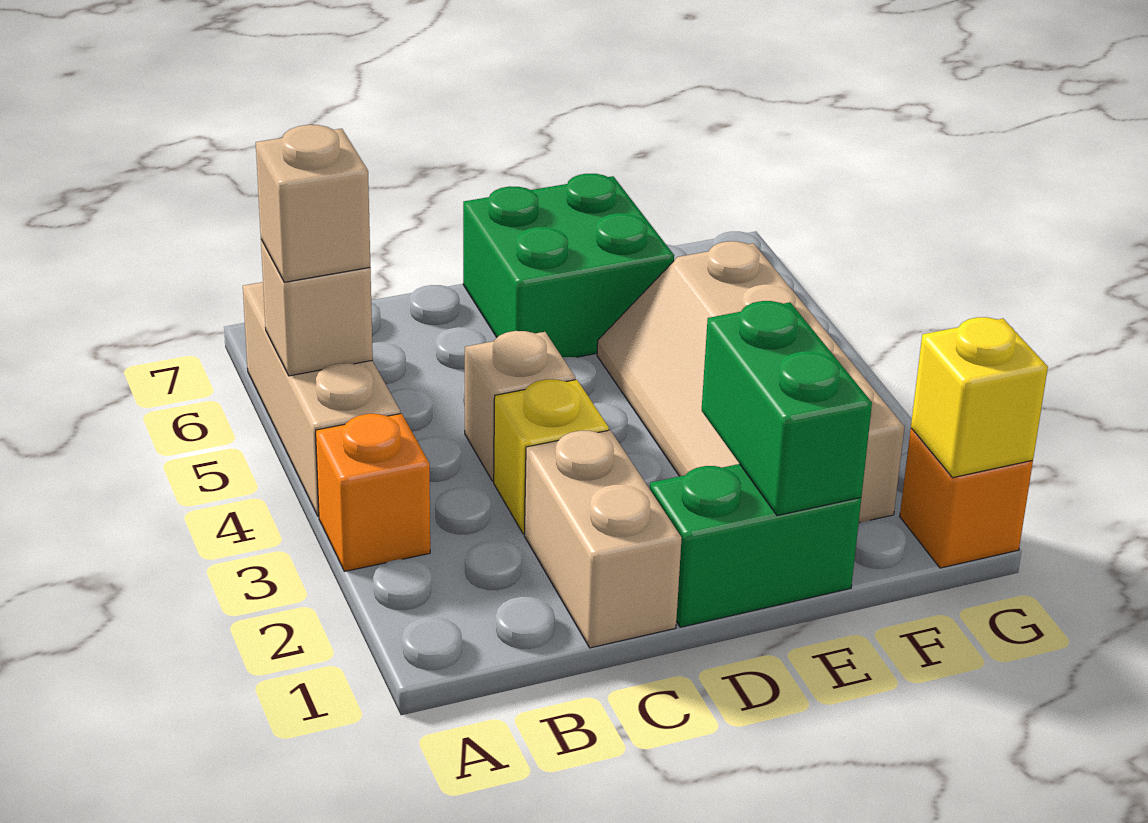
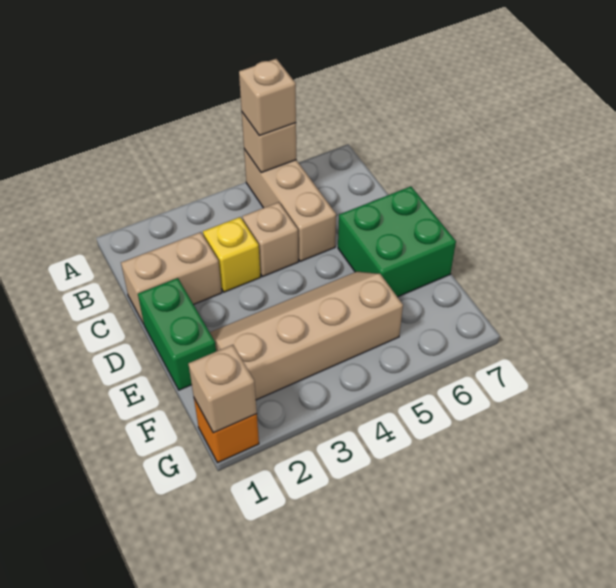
orange brick A3 level 1 -> none
tan brick A4:A6 level 1 -> tan brick A5:C5 level 1
green brick E1:E2 level 2 -> none
yellow brick G1 level 2 -> tan brick G1 level 2

